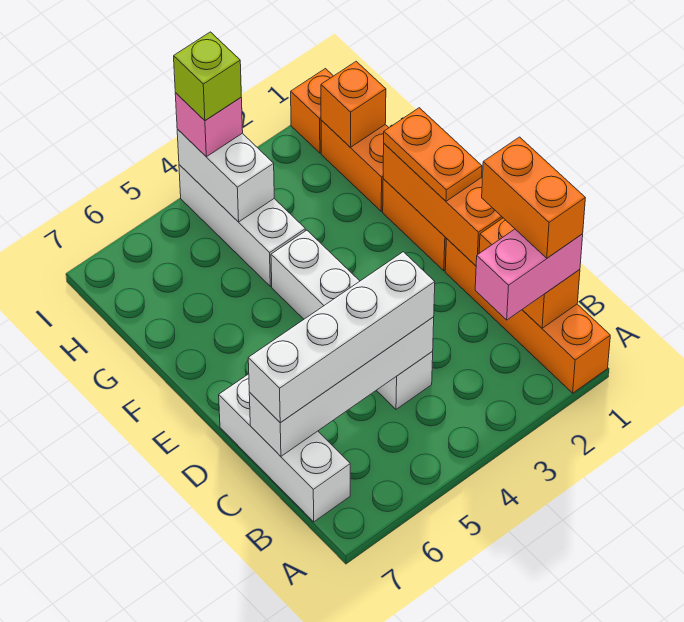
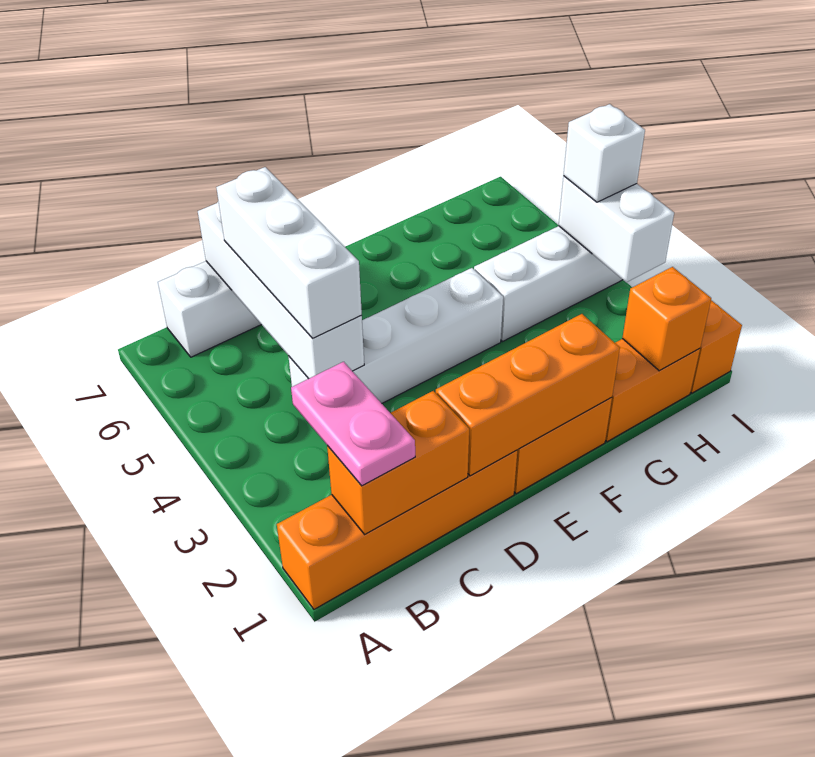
pink brick B1:B2 level 3 -> pink plate B1:B2 level 3
orange brick B1:C1 level 4 -> none
white brick C4:C7 level 3 -> white brick C4:C6 level 3
orange plate E1:F1 level 3 -> none
white brick H4:I4 level 2 -> white brick I3:I4 level 2
pink brick I4 level 3 -> white brick I4 level 3
lime brick I4 level 4 -> none

